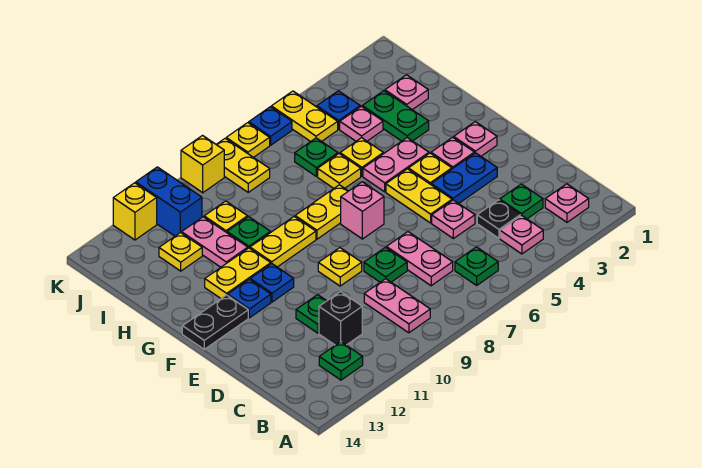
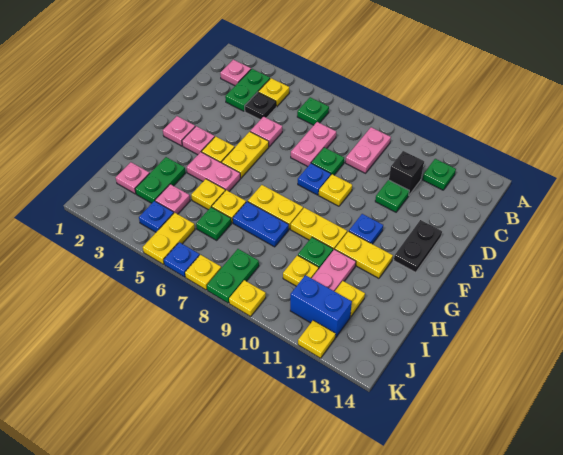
pink plate B4 level 1 -> yellow plate B4 level 1
green plate C3 level 1 -> green plate B3:C3 level 1
blue plate E3:E4 level 1 -> blue plate H7:H8 level 1
pink brick F7 level 1 -> none
blue plate F12 level 1 -> blue plate E8 level 1
black plate F13:F14 level 1 -> black plate E13:F13 level 1
yellow plate J8:K8 level 1 -> green plate J8:K8 level 1
blue brick J11:K11 level 1 -> blue brick J11:J12 level 1
yellow brick K9 level 1 -> yellow plate K9 level 1
yellow brick K12 level 1 -> yellow plate K12 level 1

